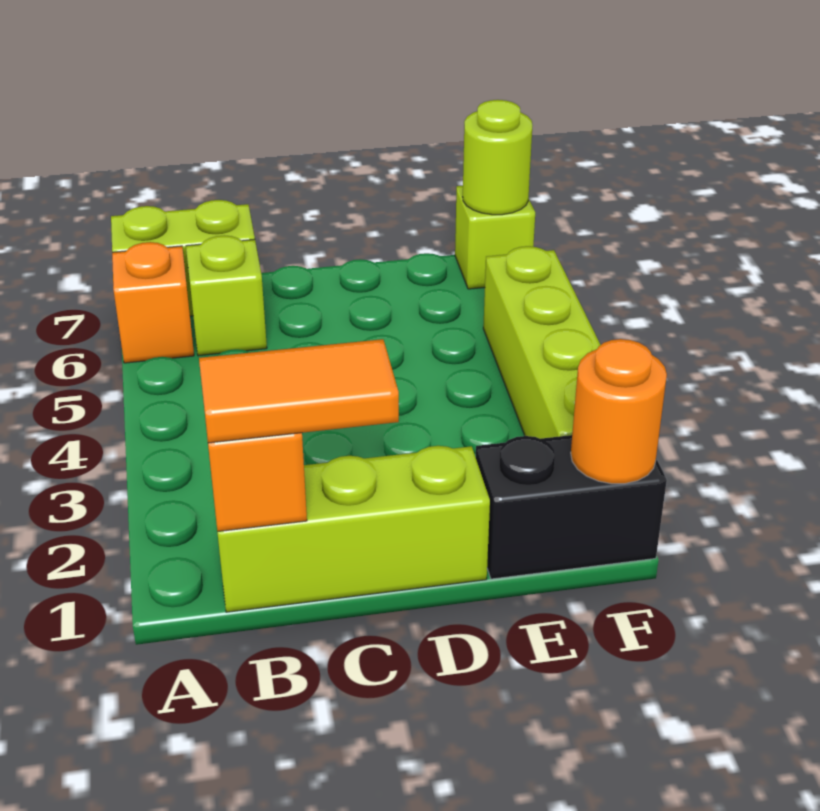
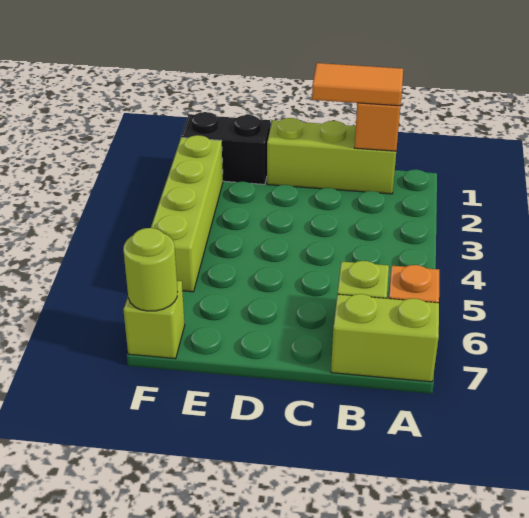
orange round brick F1 level 2 -> none

